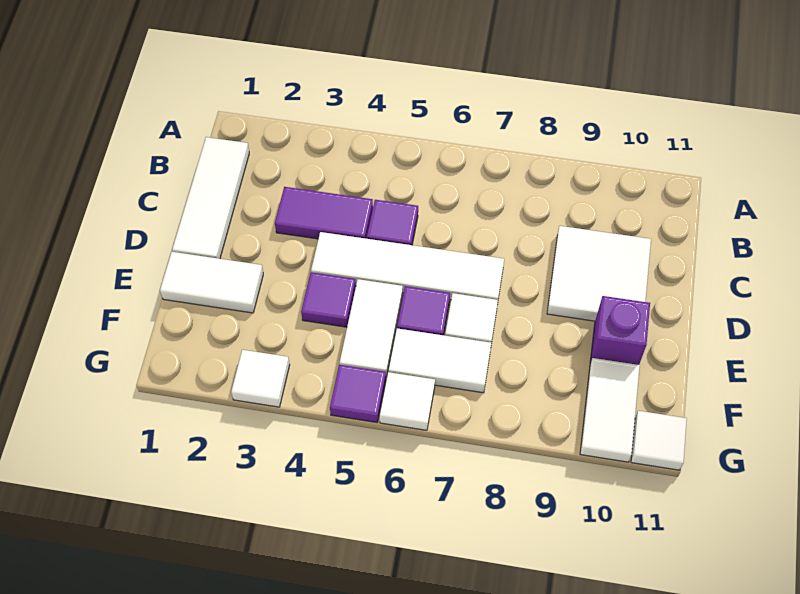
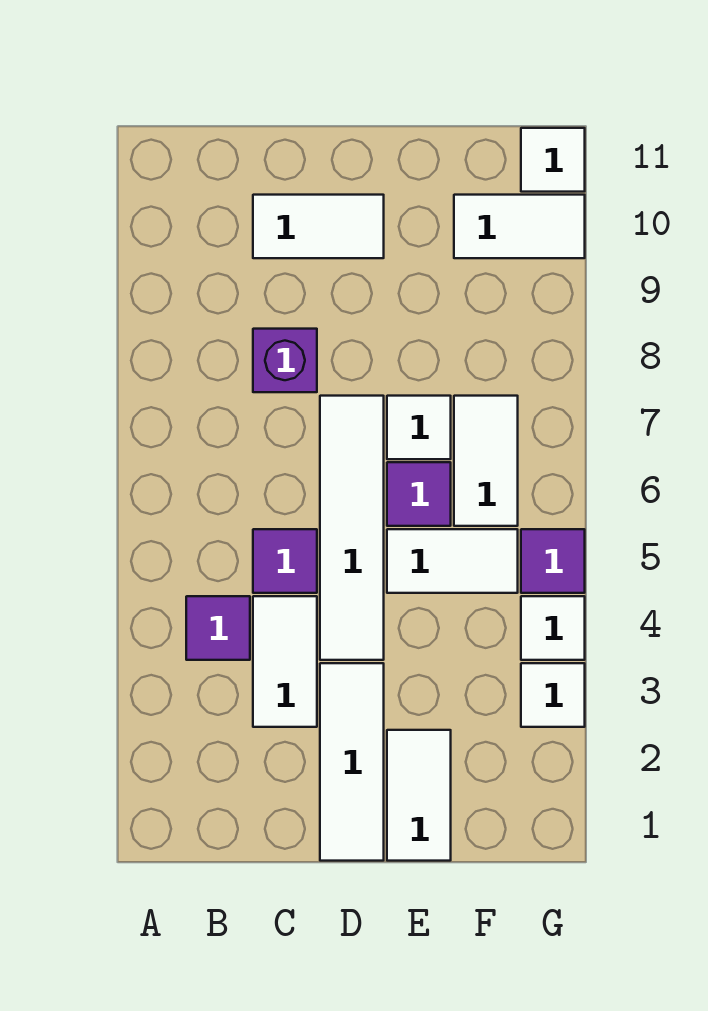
white tile B1:D1 level 1 -> white tile D1:D3 level 1
purple tile C3:C4 level 1 -> white tile C3:C4 level 1
white tile C9:D10 level 1 -> white tile C10:D10 level 1
purple tile E4 level 1 -> purple tile B4 level 1
purple brick E10 level 1 -> purple brick C8 level 1
white tile G6 level 1 -> white tile G4 level 1

